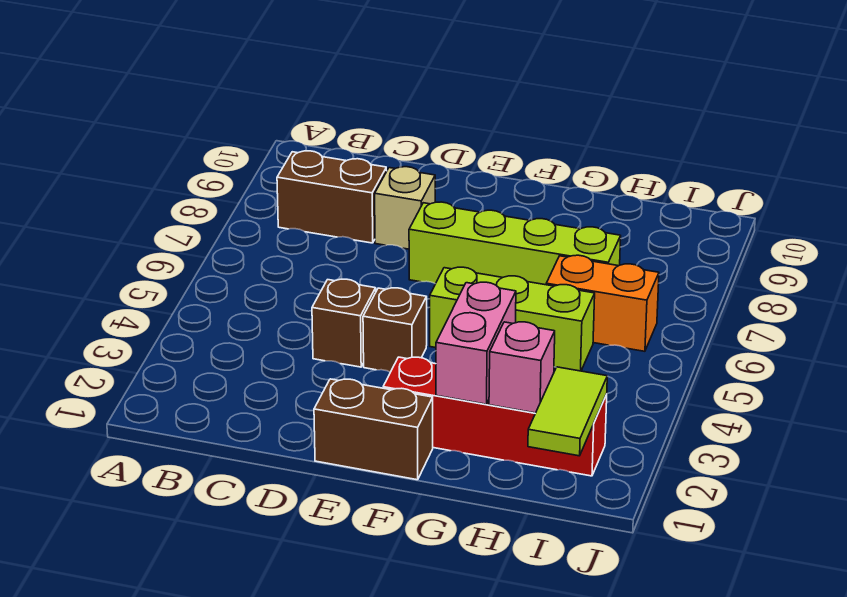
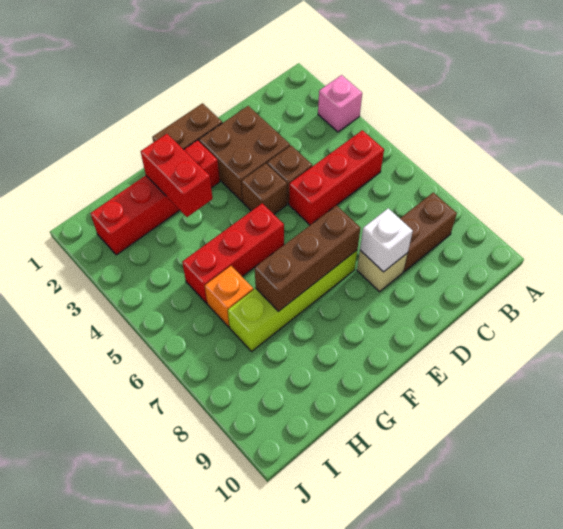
none -> red brick B5:D5 level 1
none -> brown brick D2:E3 level 1
none -> white brick D8 level 2
none -> brown brick E7:G7 level 2
lime brick F5:H5 level 1 -> red brick F5:H5 level 1
pink brick G2:G3 level 2 -> red brick G2:G3 level 2
pink brick H2 level 2 -> pink brick A3 level 1
orange brick H6:I6 level 1 -> orange brick H6 level 1
lime tile I1:I2 level 2 -> none

